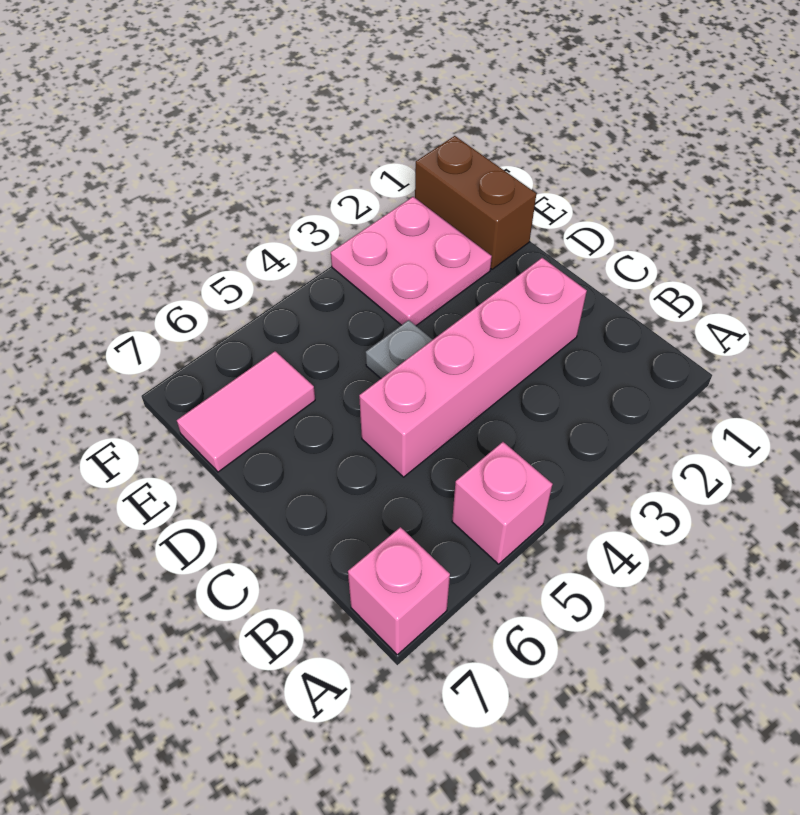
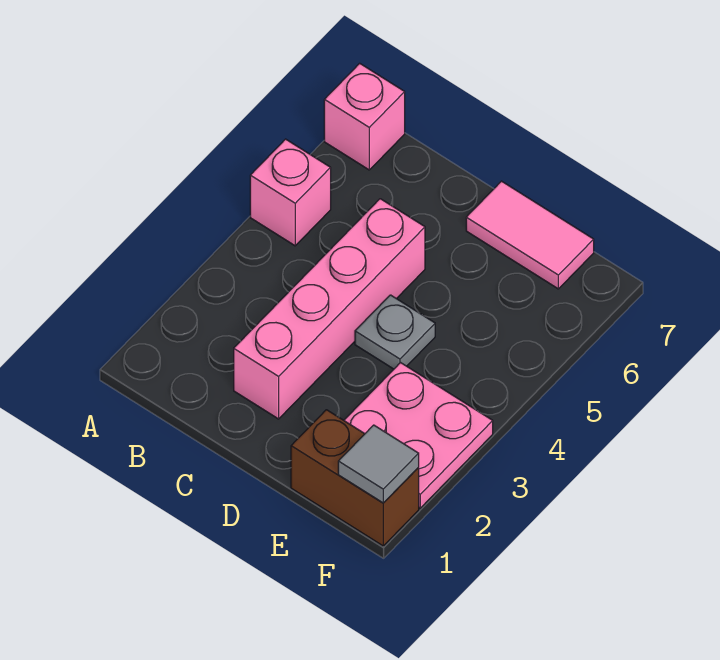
pink tile E6:E7 level 1 -> pink tile D7:E7 level 1
none -> grey tile F1 level 2

